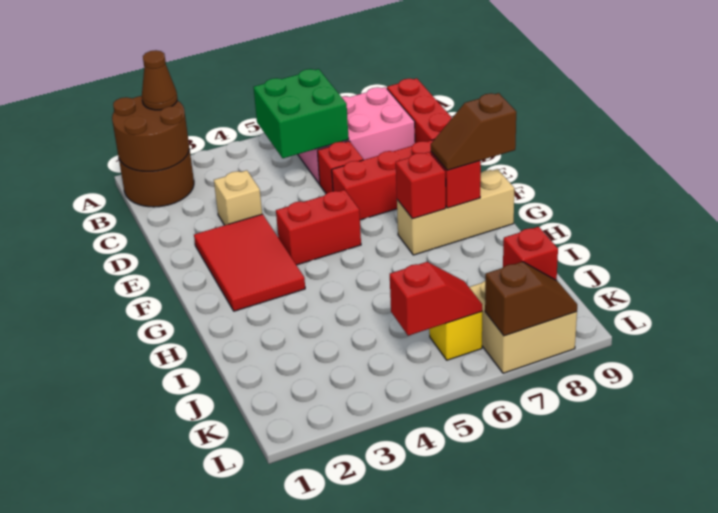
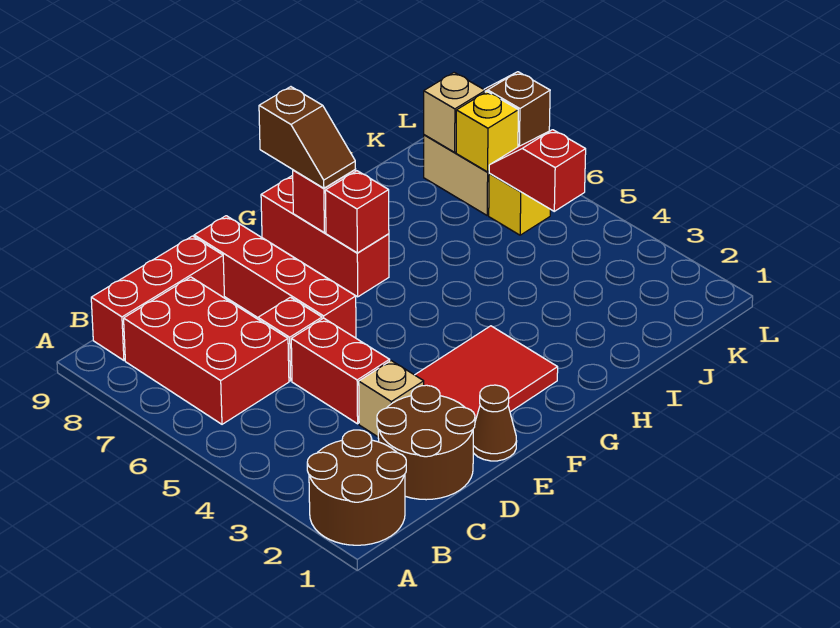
brown round brick A1:B2 level 2 -> brown round brick C1:D2 level 1
brown cone A2 level 3 -> brown cone E1 level 1
green brick B5:C6 level 2 -> none
pink brick B6:C8 level 1 -> red brick B6:C8 level 1
red brick F4:F5 level 1 -> red brick D4:D5 level 1
tan brick G7:G9 level 1 -> red brick G7:G9 level 1
none -> yellow brick K7 level 2
red brick K8 level 2 -> tan brick K8 level 2

